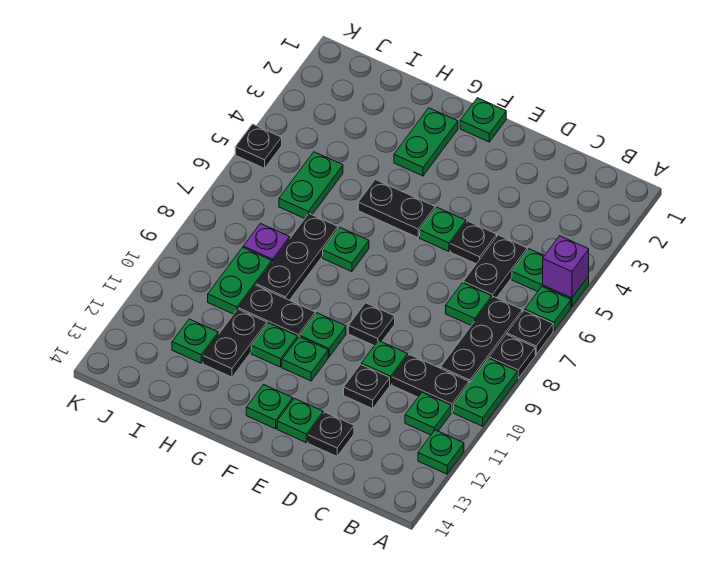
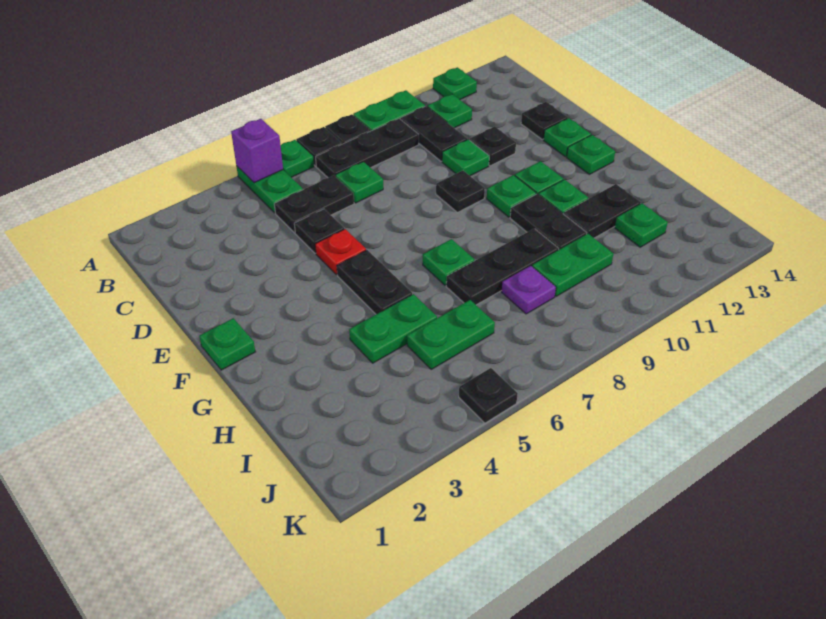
green plate E5 level 1 -> red plate E5 level 1
green plate G2:G3 level 1 -> green plate H4:H5 level 1

